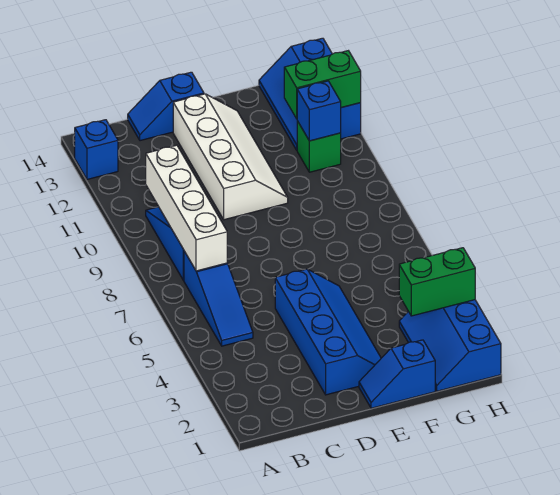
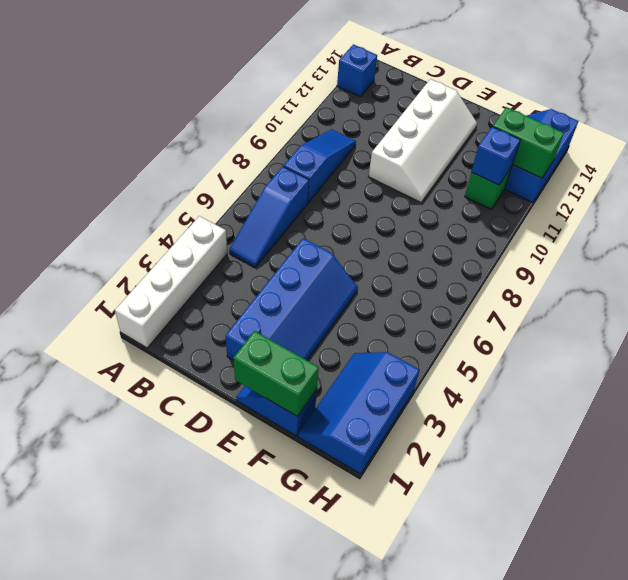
white brick B7:B10 level 2 -> white brick A1:A4 level 1
blue slope C14:D14 level 1 top D -> none
green brick G3:H3 level 2 -> green brick E1:F1 level 2

